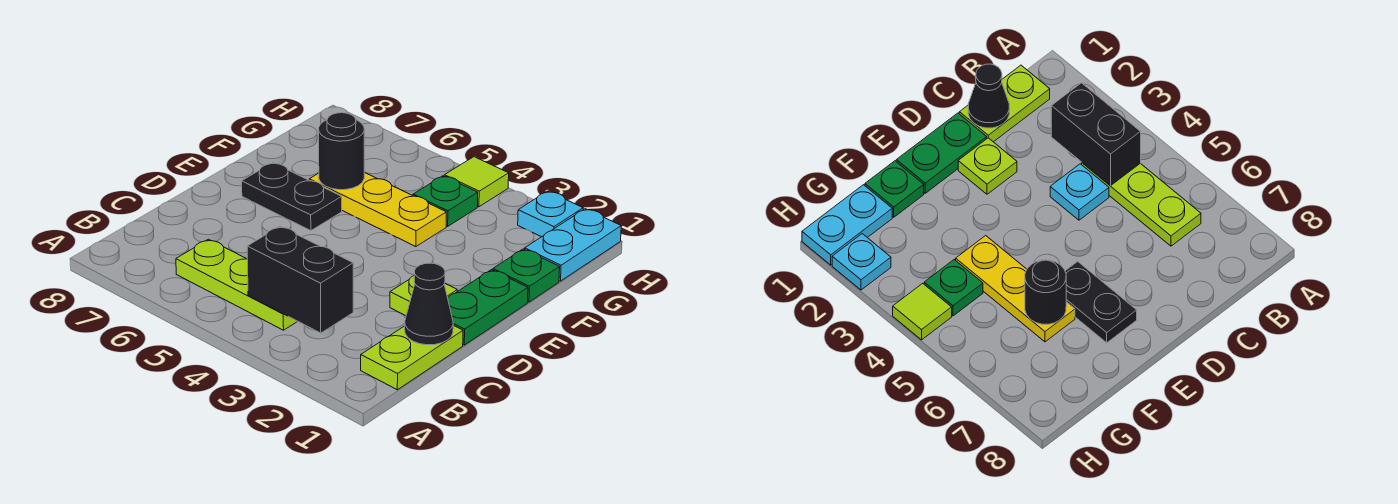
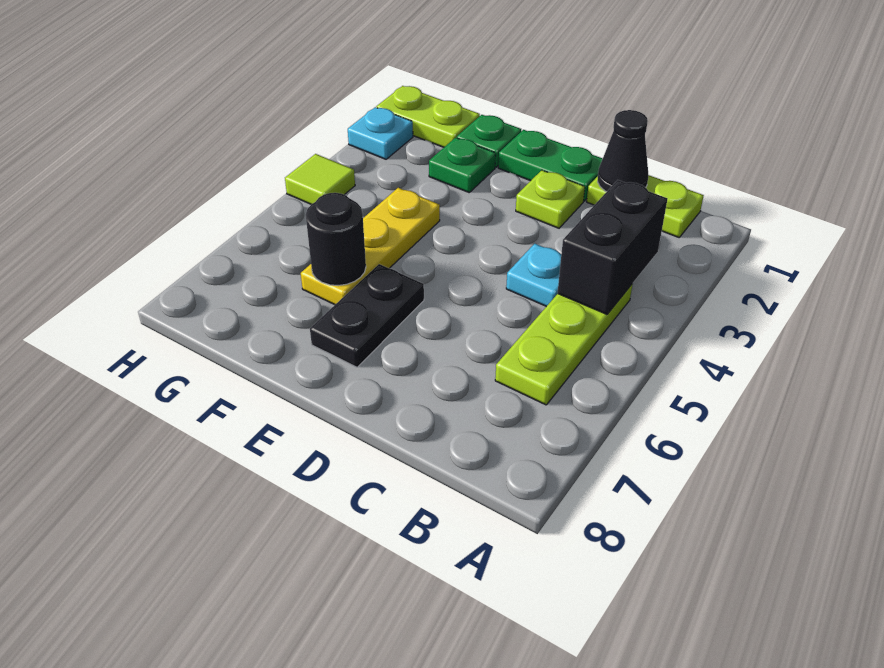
cyan plate G1:H1 level 1 -> lime plate G1:H1 level 1
green plate G4 level 1 -> green plate F2 level 1

